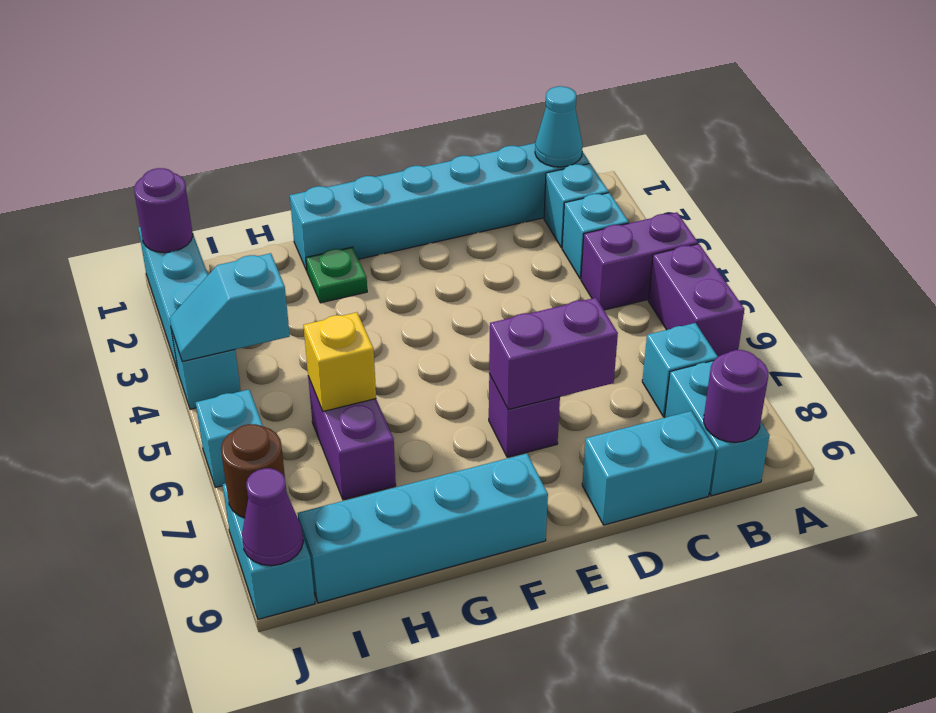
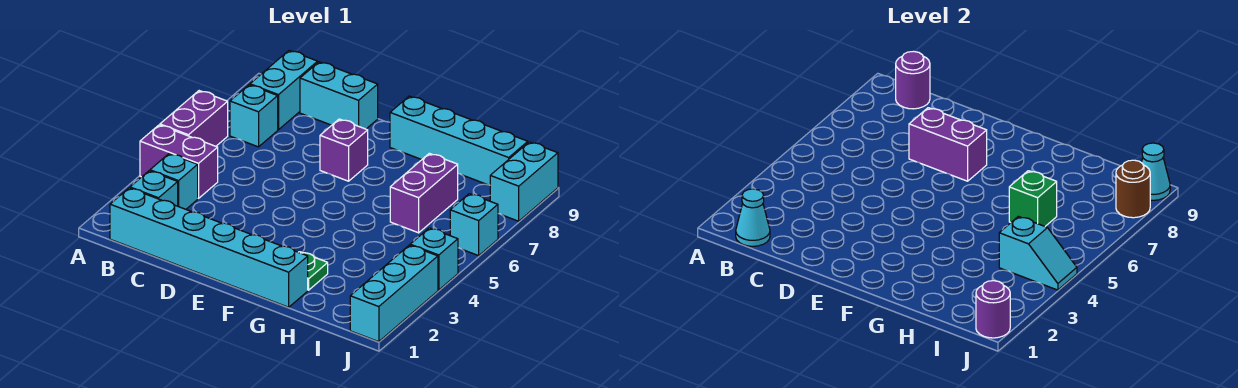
yellow brick H6 level 2 -> green brick H6 level 2
purple cone J9 level 2 -> cyan cone J9 level 2

